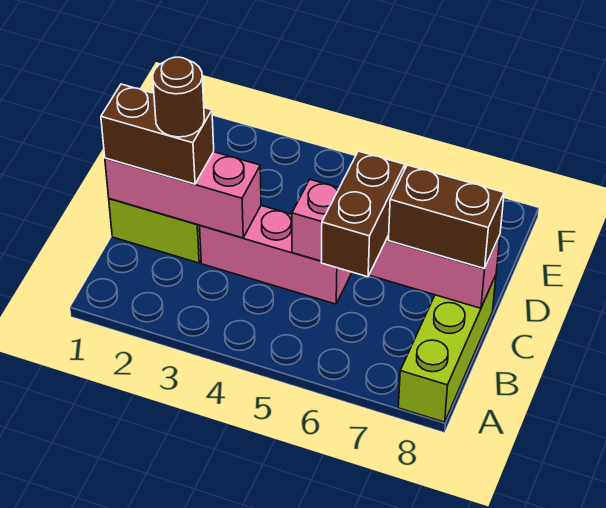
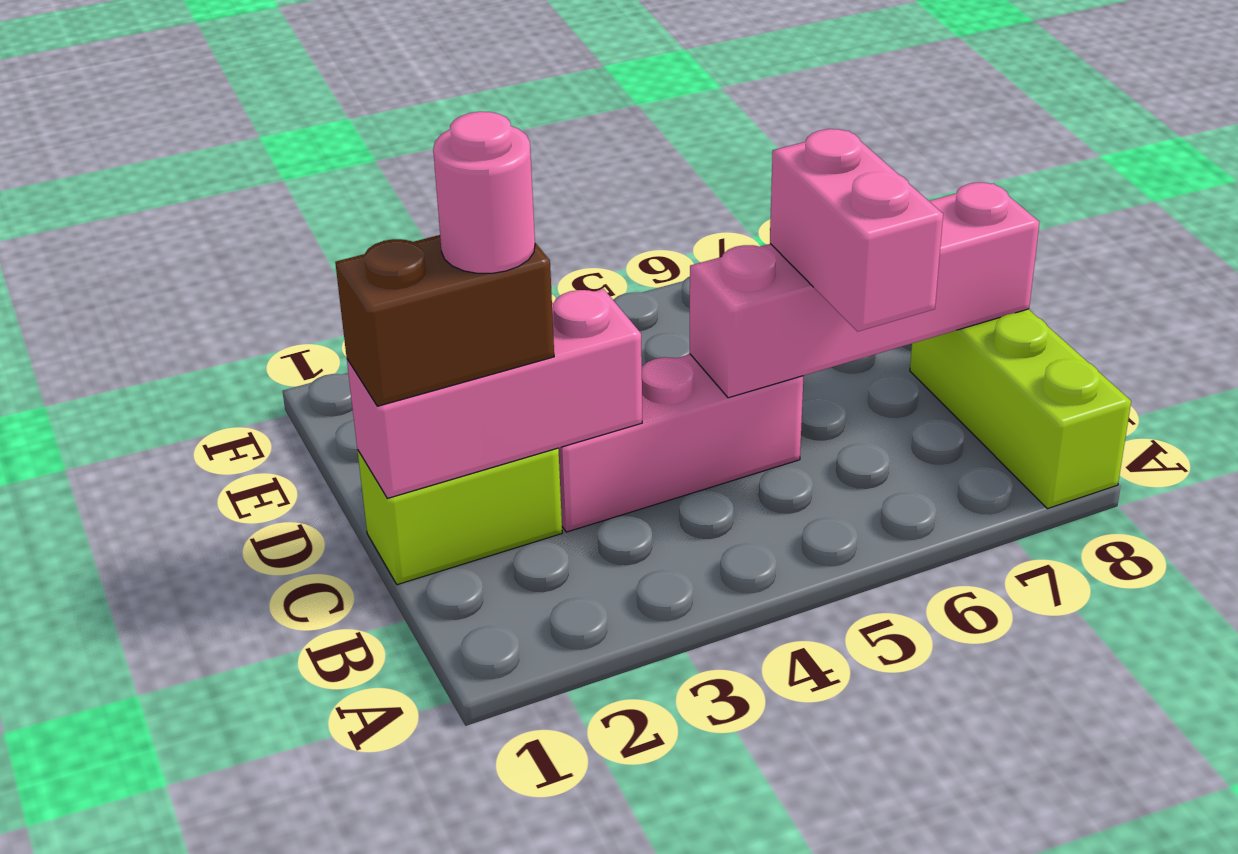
brown brick B6:C6 level 3 -> pink brick B6:C6 level 3
brown round brick C2 level 4 -> pink round brick C2 level 4
brown brick C7:C8 level 3 -> none

